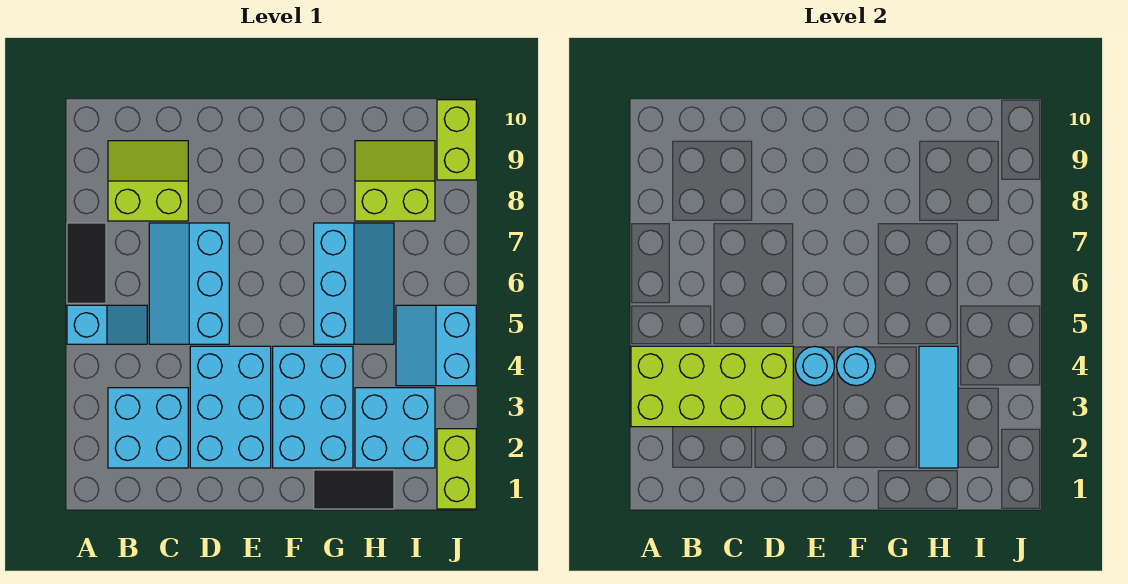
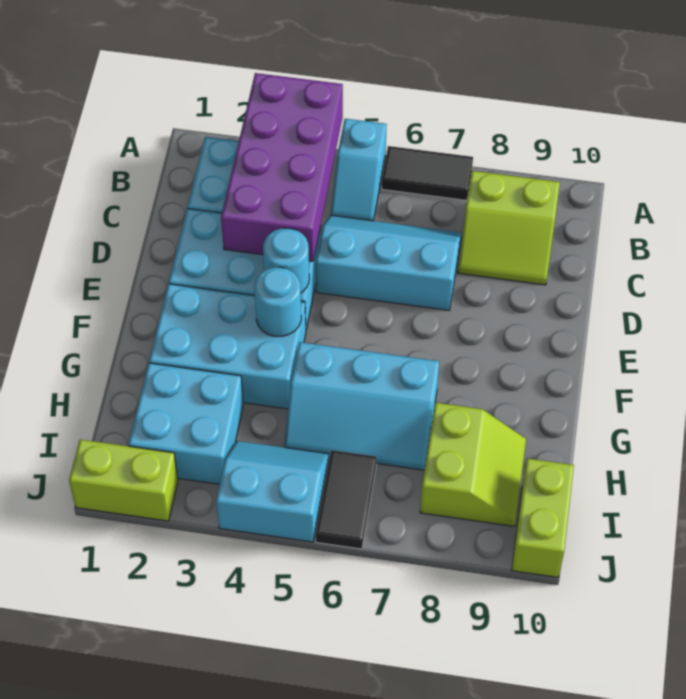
lime brick A3:D4 level 2 -> purple brick A3:D4 level 2
lime slope B8:C9 level 1 top 8 -> lime slope B8:C9 level 1 top B
black tile G1:H1 level 1 -> black tile I6:J6 level 1
cyan tile H2:H4 level 2 -> none
lime brick J9:J10 level 1 -> lime brick I10:J10 level 1

